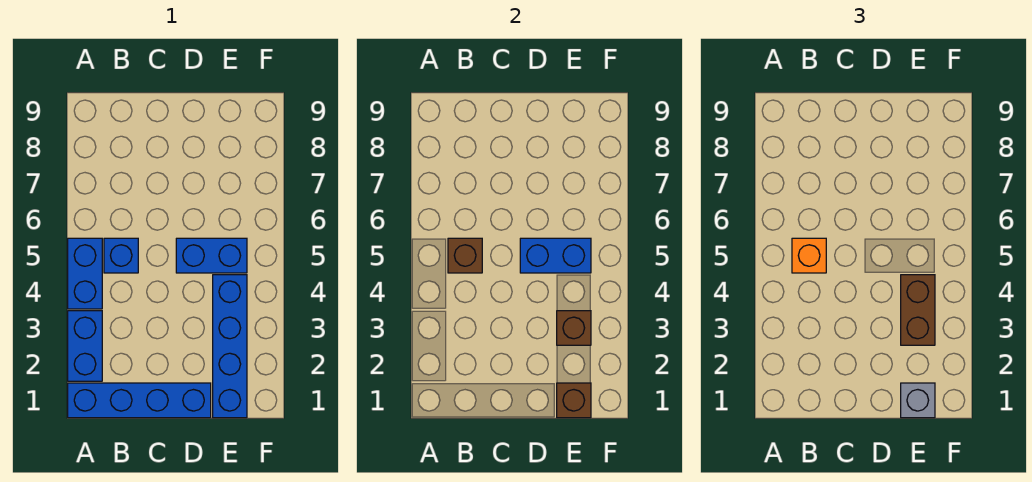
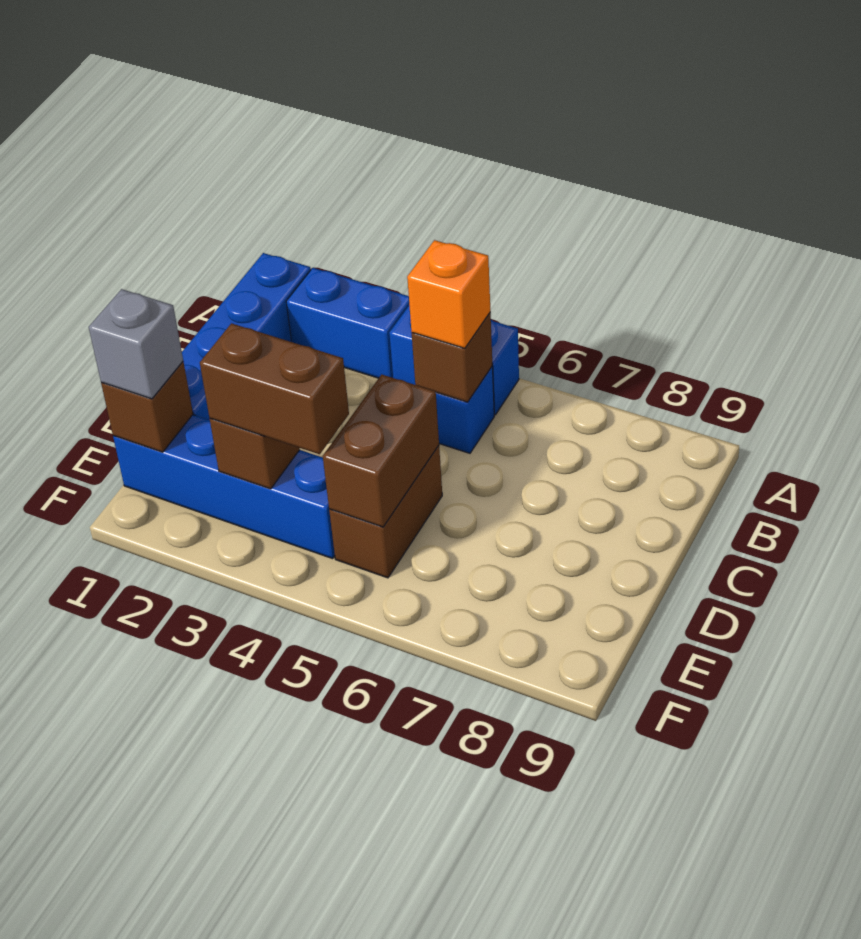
blue brick D5:E5 level 1 -> brown brick D5:E5 level 1
blue brick D5:E5 level 2 -> brown brick D5:E5 level 2

